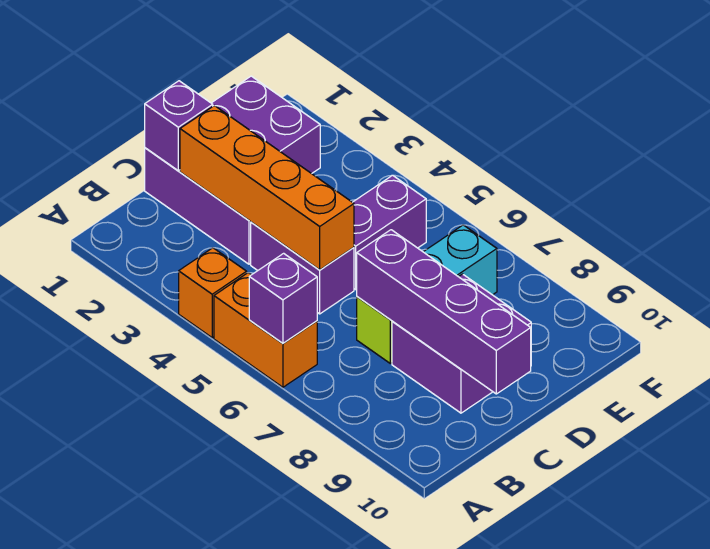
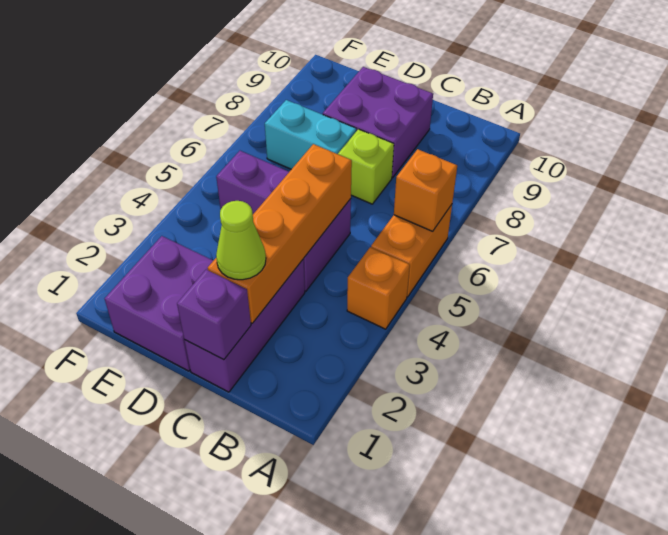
purple brick A6 level 2 -> orange brick A6 level 2
none -> lime cone C2 level 3
purple brick C7:C10 level 2 -> none

